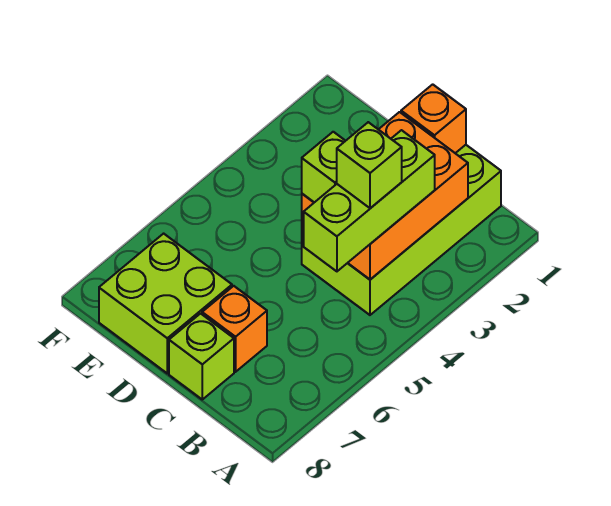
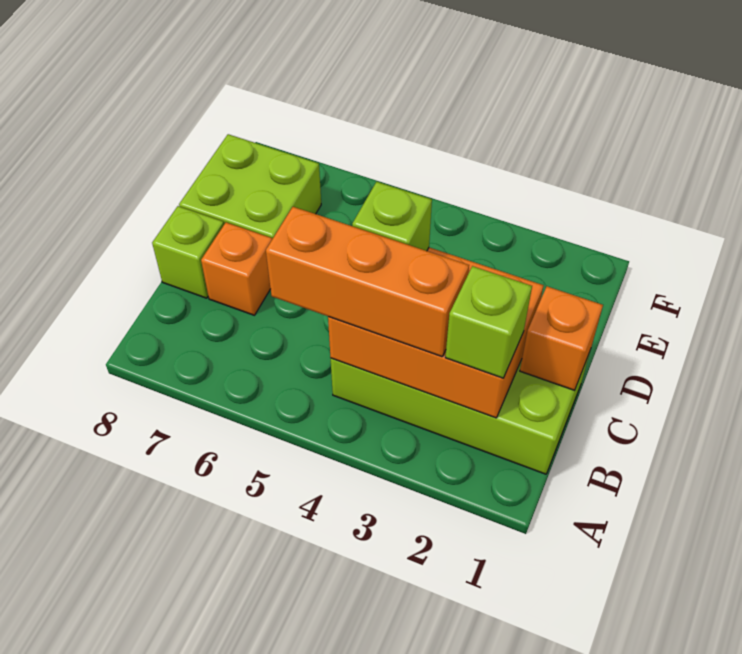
lime brick B3:B5 level 3 -> orange brick B3:B5 level 3
lime brick B4 level 4 -> lime brick B2 level 3

